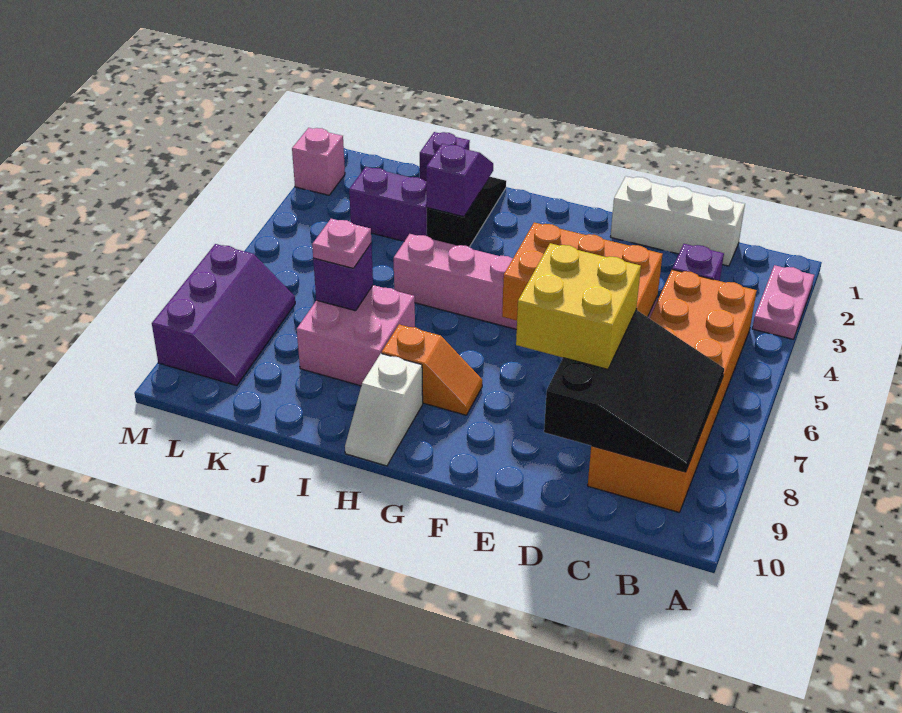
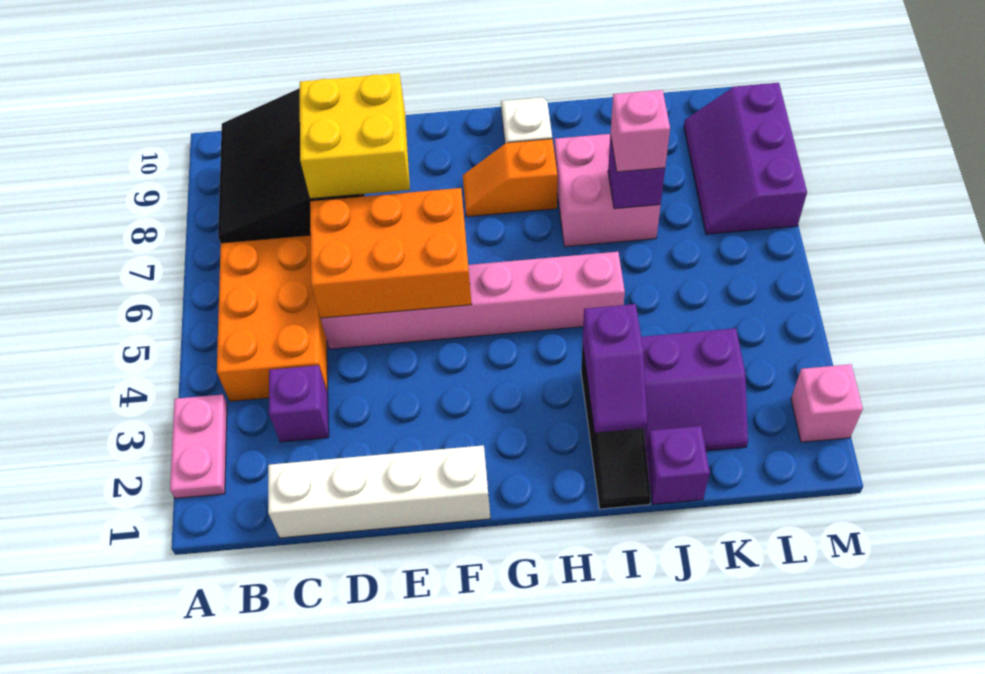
white brick C1:E1 level 1 -> white brick C1:F1 level 1
pink plate J7 level 3 -> pink brick J7 level 3

